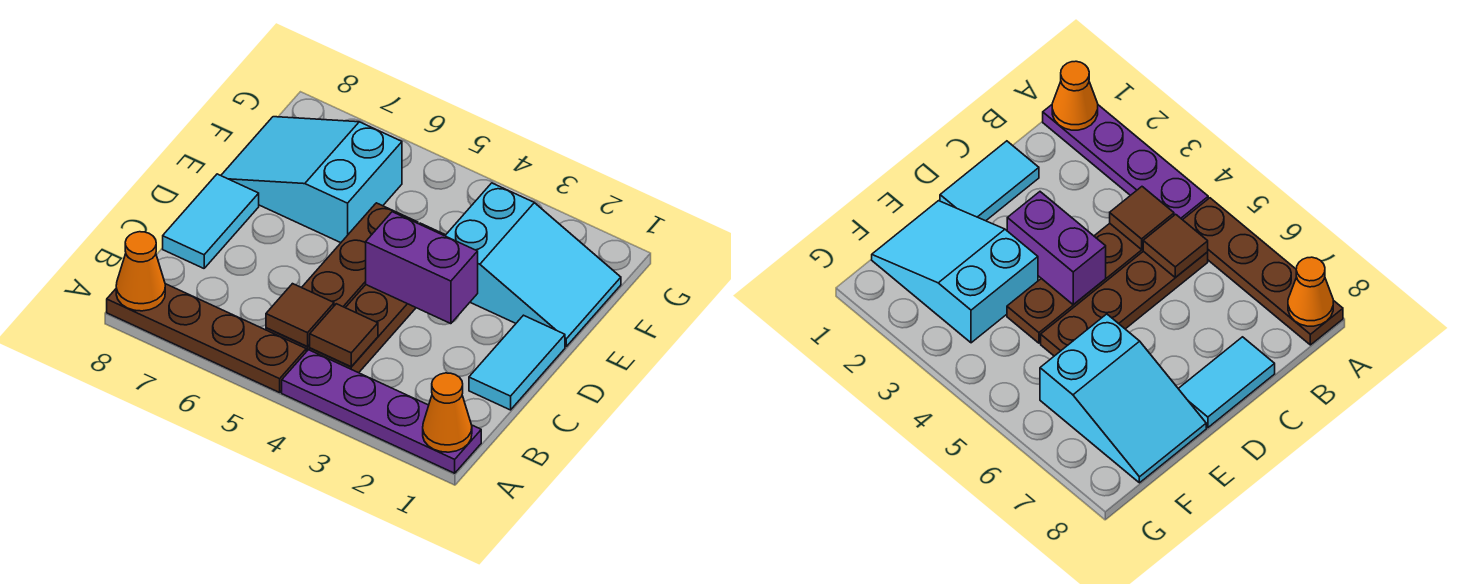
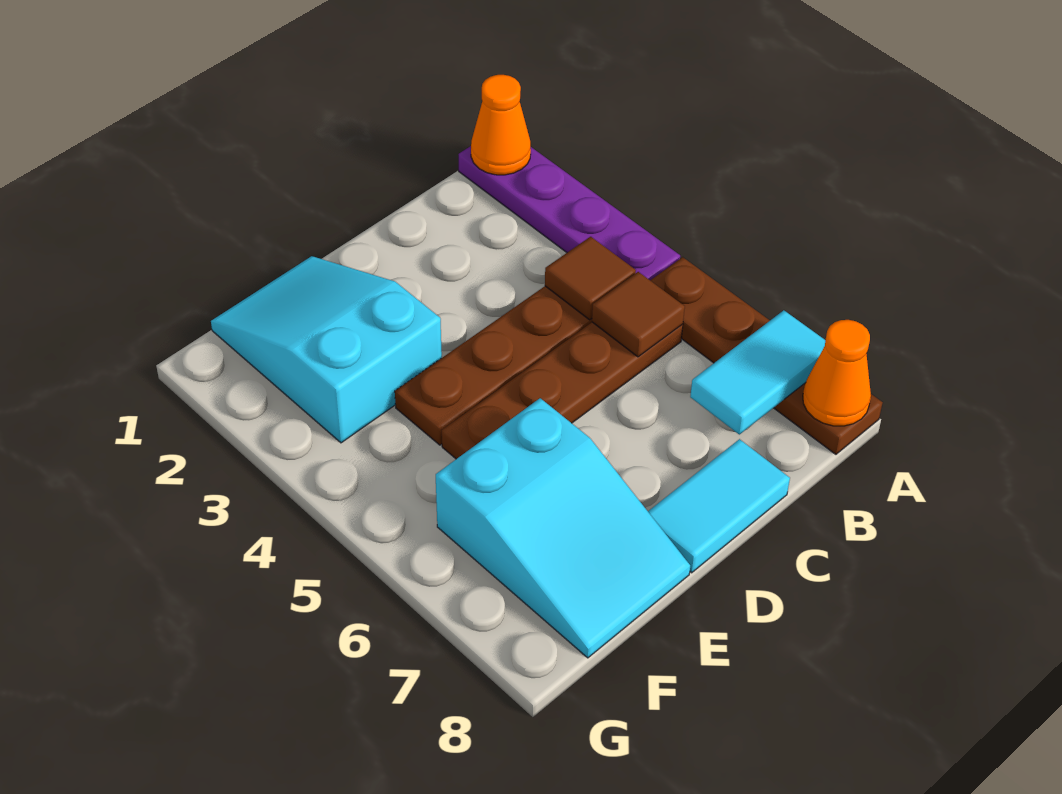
cyan tile C1:D1 level 1 -> cyan tile A7:B7 level 2
purple brick D3:D4 level 2 -> none

